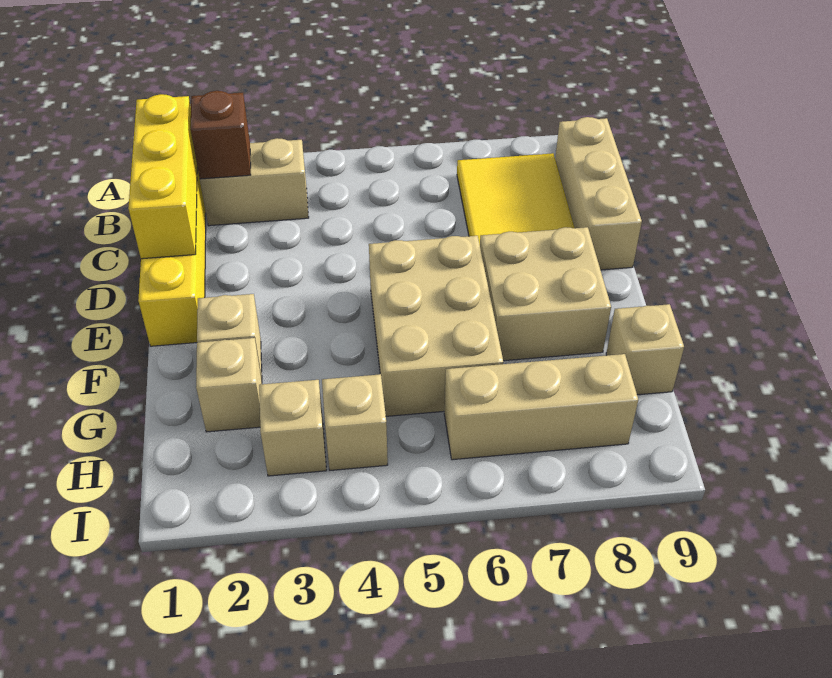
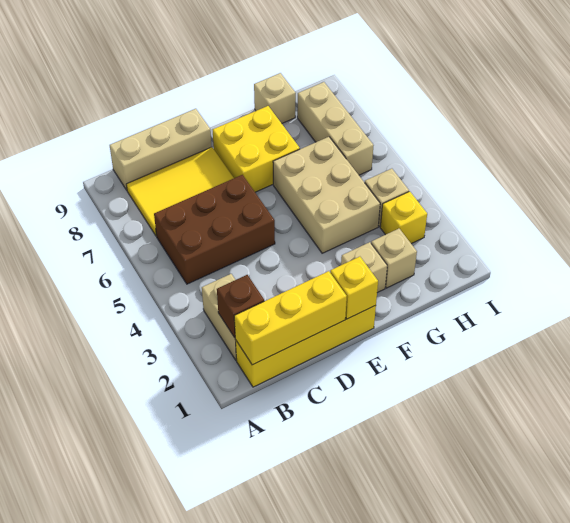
none -> brown brick B5:D6 level 1
none -> yellow brick E1 level 2
tan brick E5:G6 level 1 -> tan brick F4:G6 level 1
tan brick E7:F8 level 1 -> yellow brick E7:F8 level 1
tan brick H3 level 1 -> yellow brick H3 level 1

